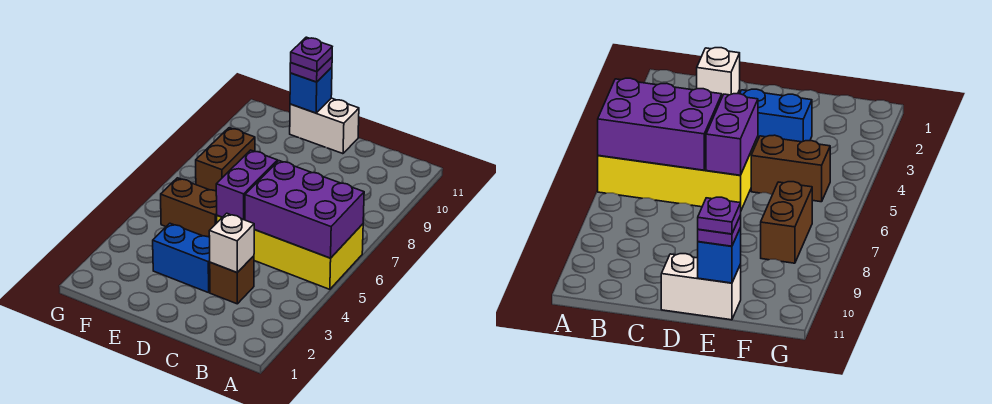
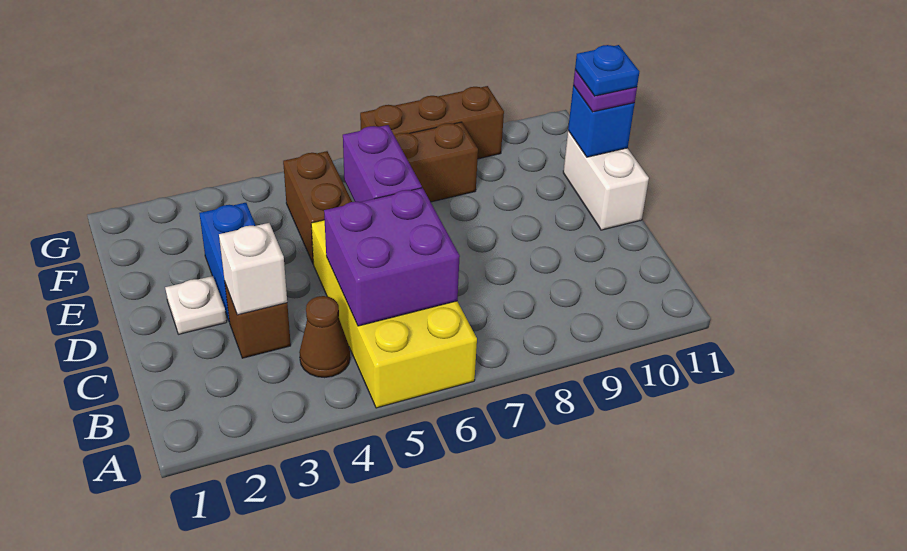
purple brick A5:C6 level 2 -> purple brick B5:C6 level 2
none -> brown cone B4 level 1
none -> white plate D2 level 1
purple brick D5:D6 level 2 -> purple brick D6:E6 level 2
purple plate E11 level 4 -> blue plate E11 level 4
none -> brown brick G7:G9 level 1

